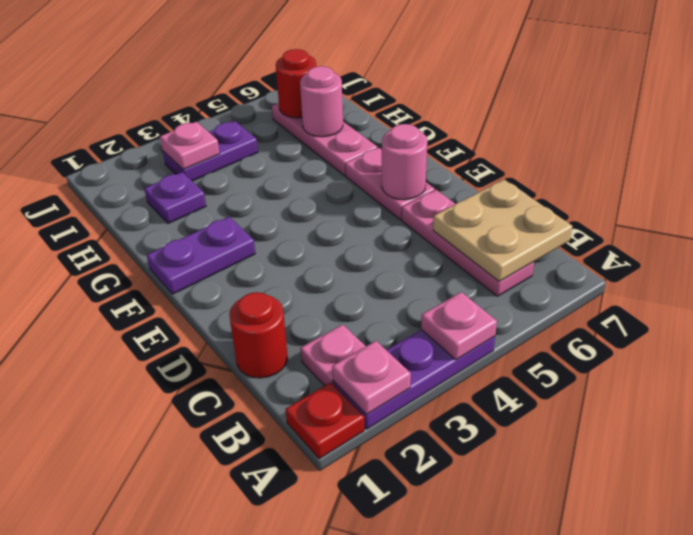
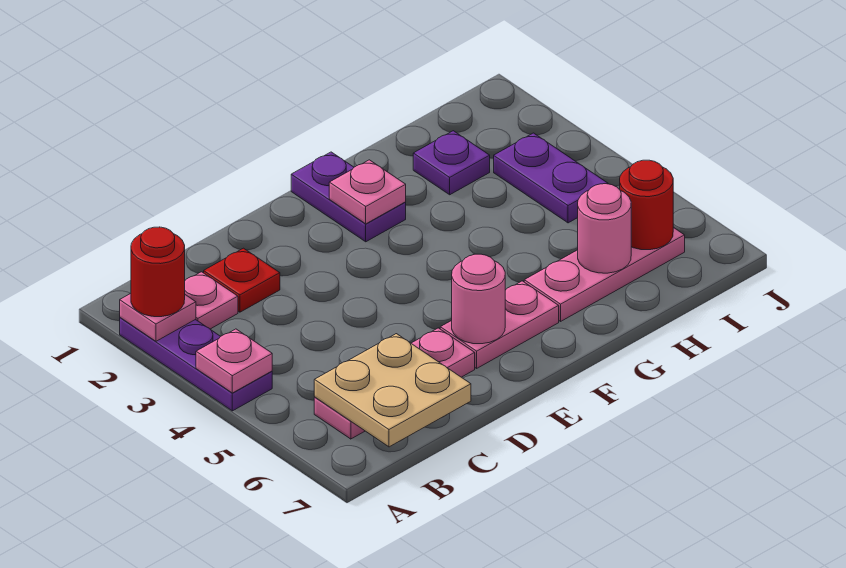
red plate A1 level 1 -> red plate C2 level 1
red round brick C1 level 1 -> red round brick A2 level 3
pink plate I3 level 2 -> pink plate F2 level 2

